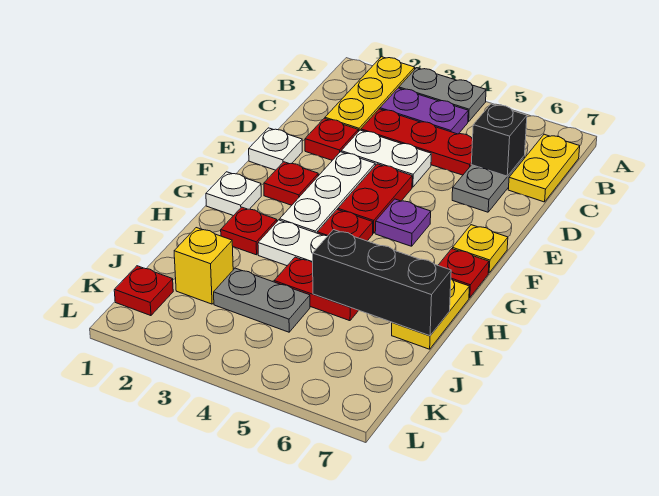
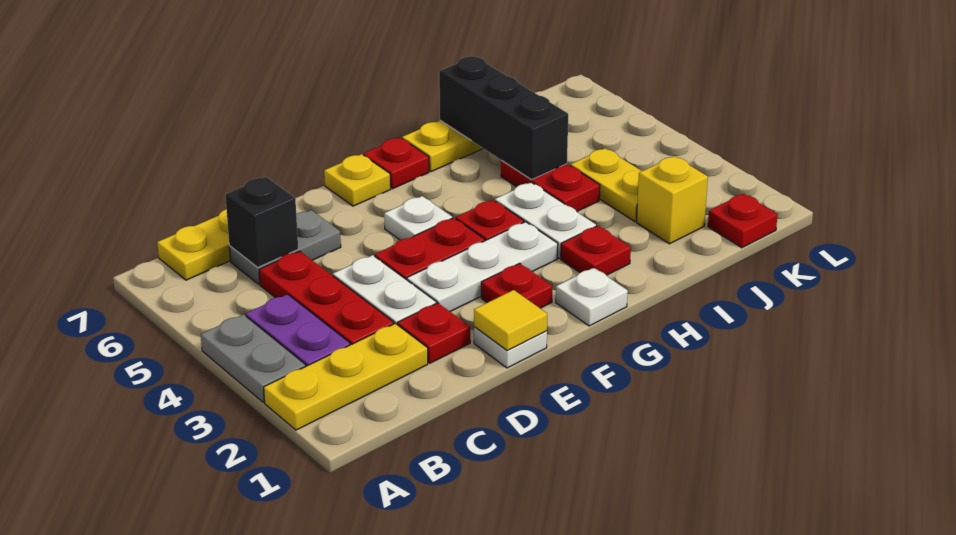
none -> yellow tile E1 level 2
purple plate F5 level 1 -> white plate F5 level 1
grey plate J3:J4 level 1 -> yellow plate J3:J4 level 1

